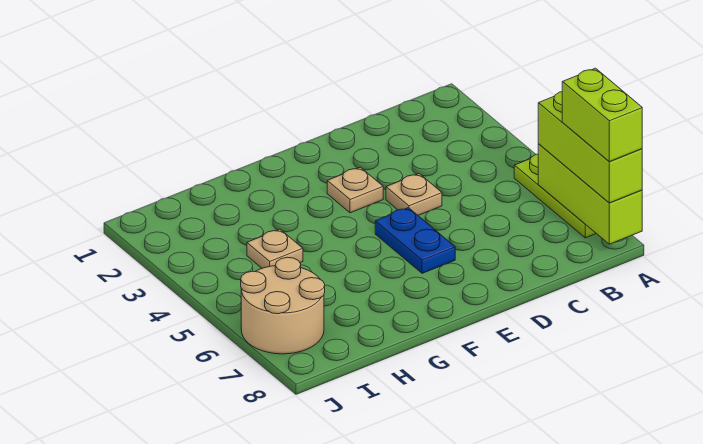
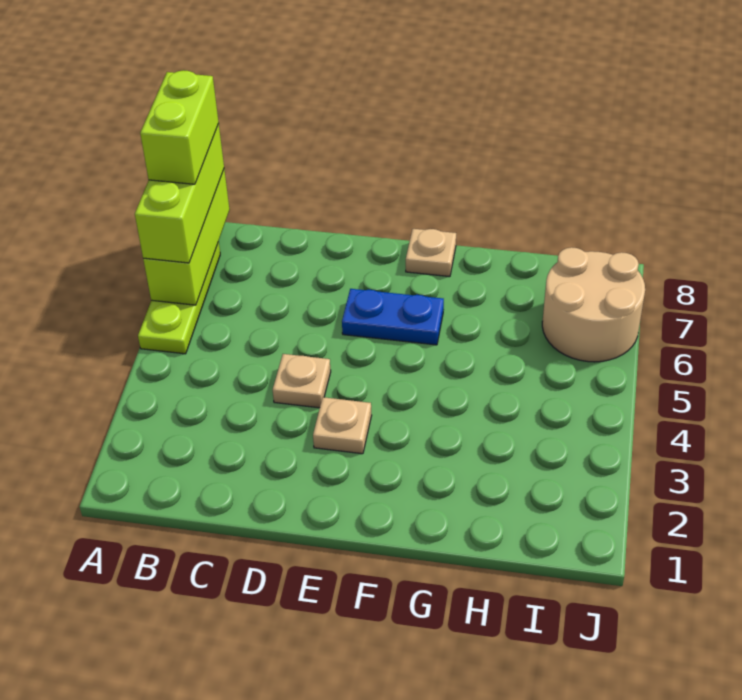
blue plate E5:E6 level 1 -> blue plate E6:F6 level 1
tan plate H4 level 1 -> tan plate F8 level 1

